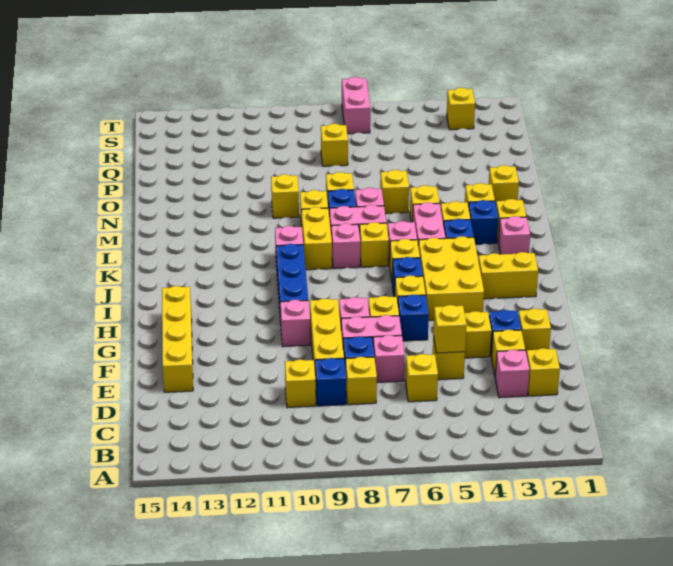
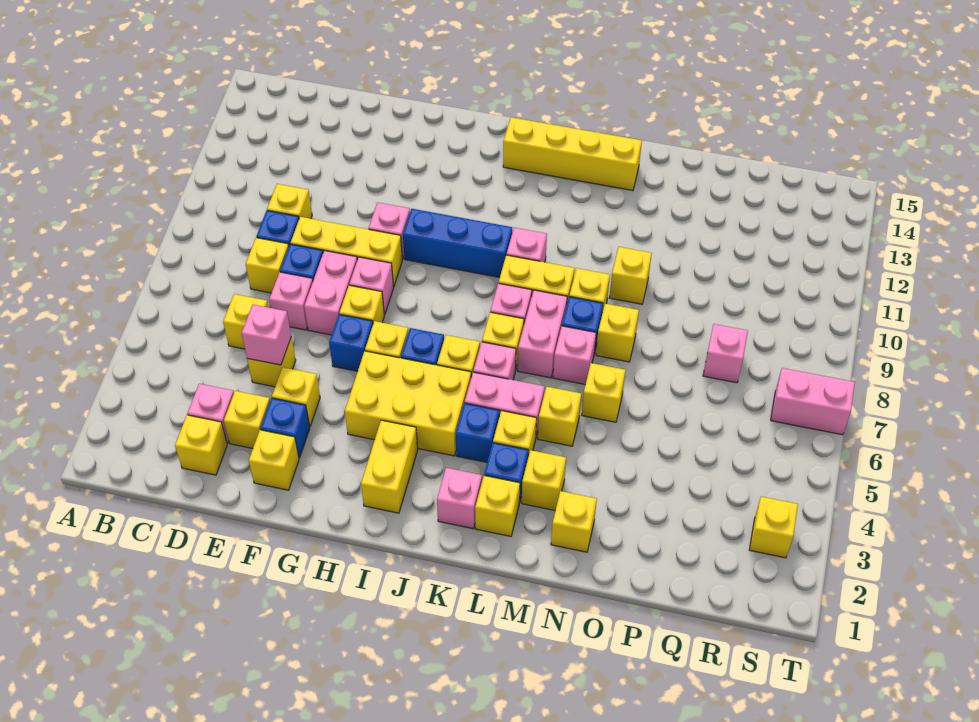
yellow brick E5 level 2 -> pink brick E5 level 2
yellow brick E14:H14 level 1 -> yellow brick J14:M14 level 1
yellow brick Q8 level 1 -> pink brick Q8 level 1

